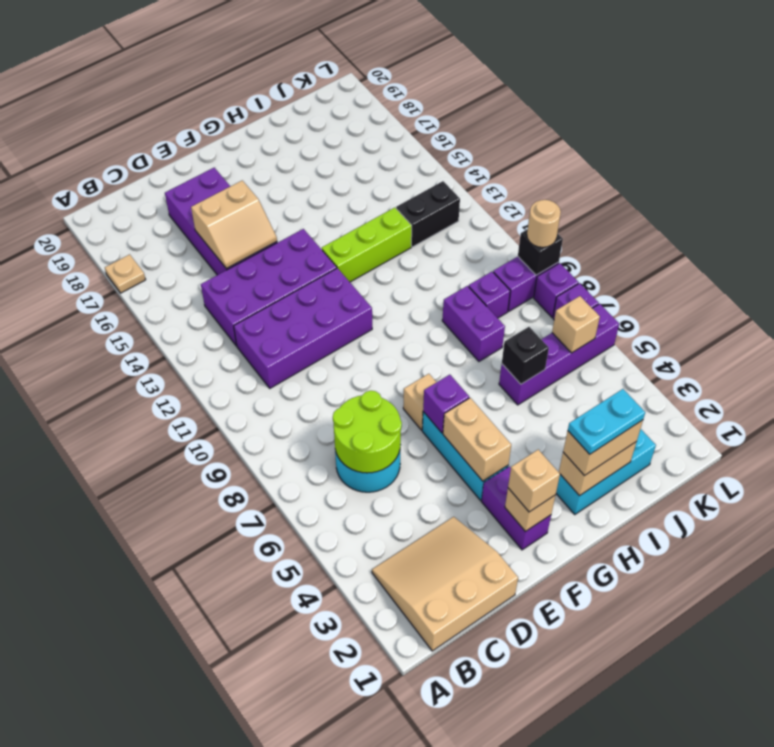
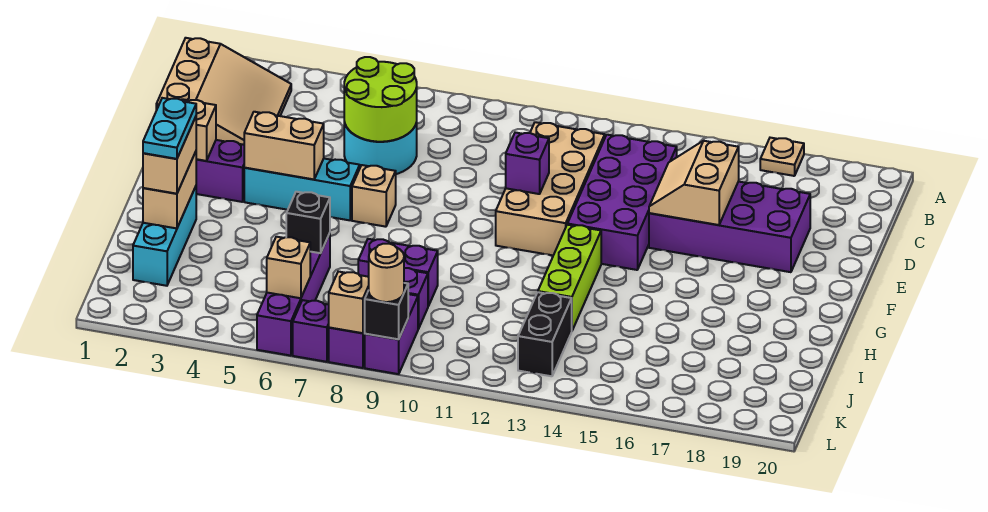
purple brick C11:F12 level 1 -> tan brick C11:F12 level 1
tan brick F2 level 3 -> tan brick L8 level 2
purple brick F6 level 2 -> purple brick E11 level 2

